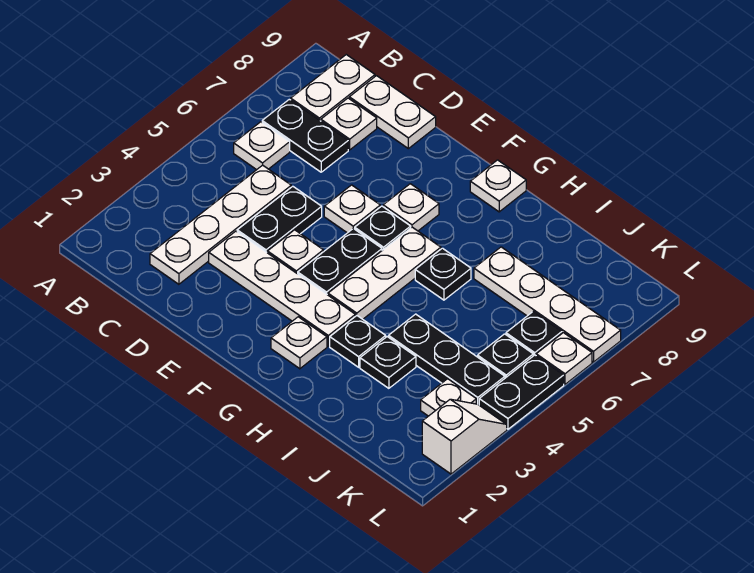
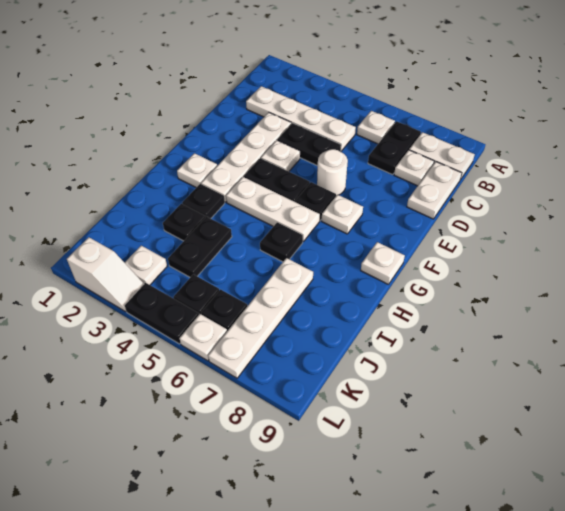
white plate E6 level 1 -> white round brick E6 level 1
black plate I4:K4 level 1 -> black plate I4:J4 level 1

